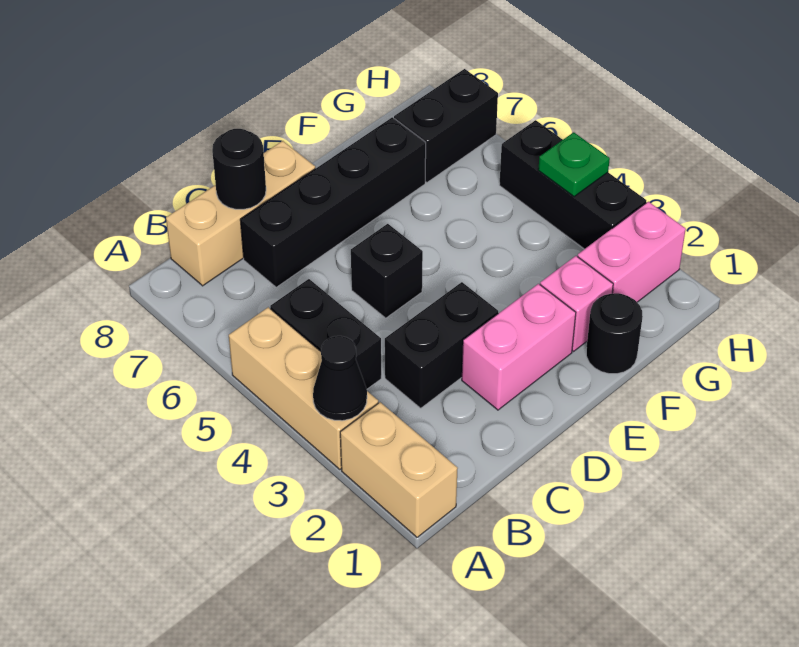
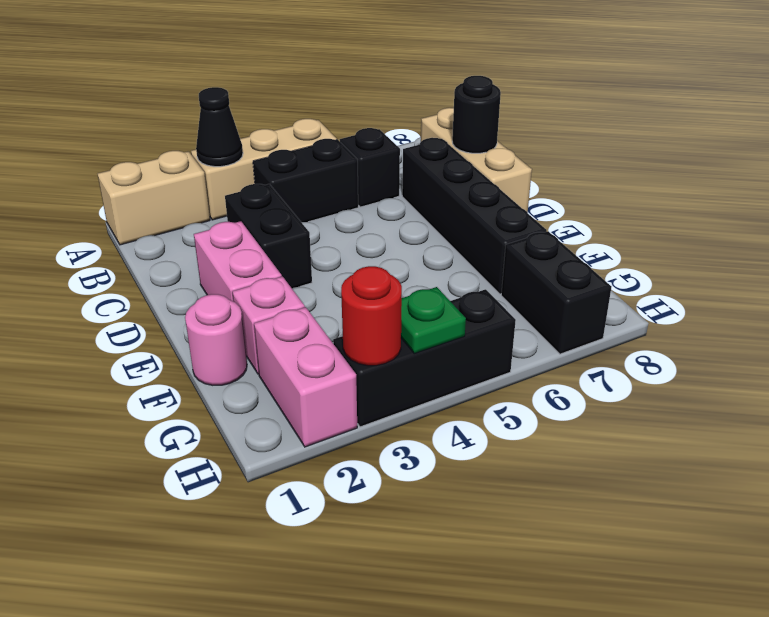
black brick D5 level 1 -> black brick B6 level 1
black round brick F1 level 1 -> pink round brick F1 level 1
none -> red round brick H3 level 2

